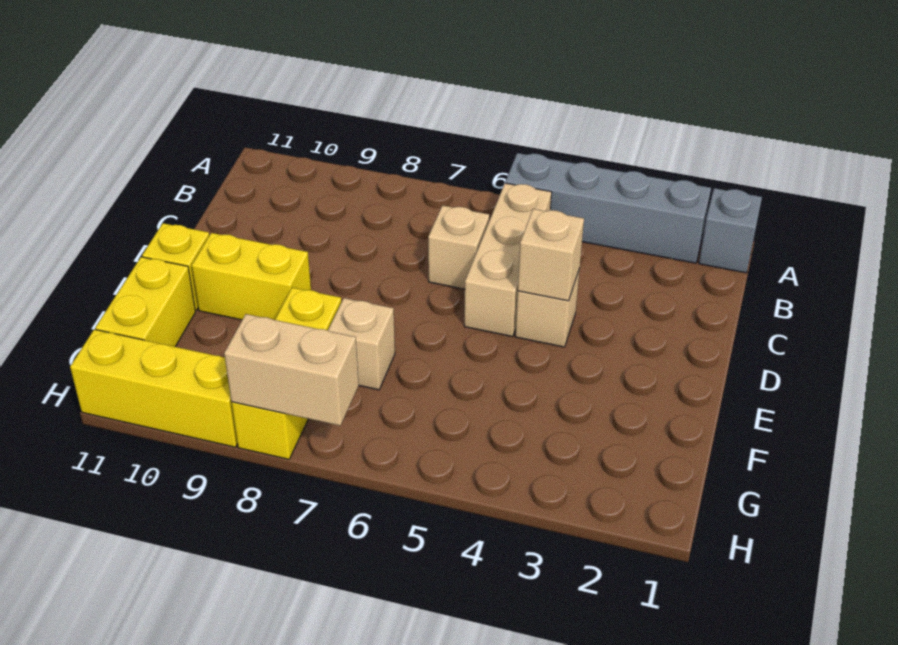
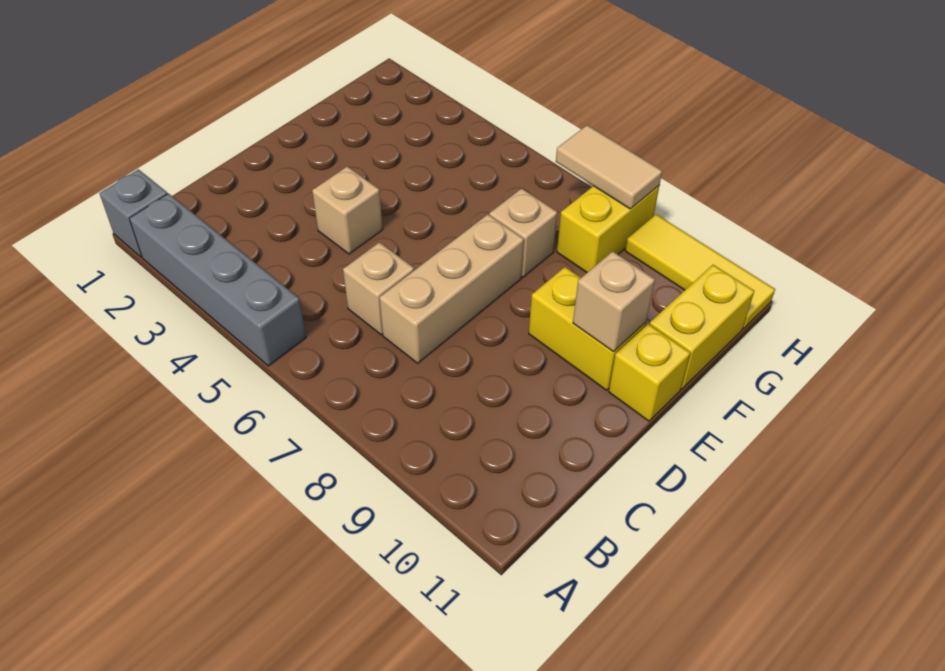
tan brick B5:D5 level 1 -> tan brick C7:E7 level 1
tan brick D4 level 2 -> tan brick E10 level 2
yellow brick F8:H8 level 1 -> yellow brick G8:H8 level 1
tan brick H7:H8 level 2 -> tan tile H7:H8 level 2
yellow brick H9:H11 level 1 -> yellow tile H9:H11 level 1

